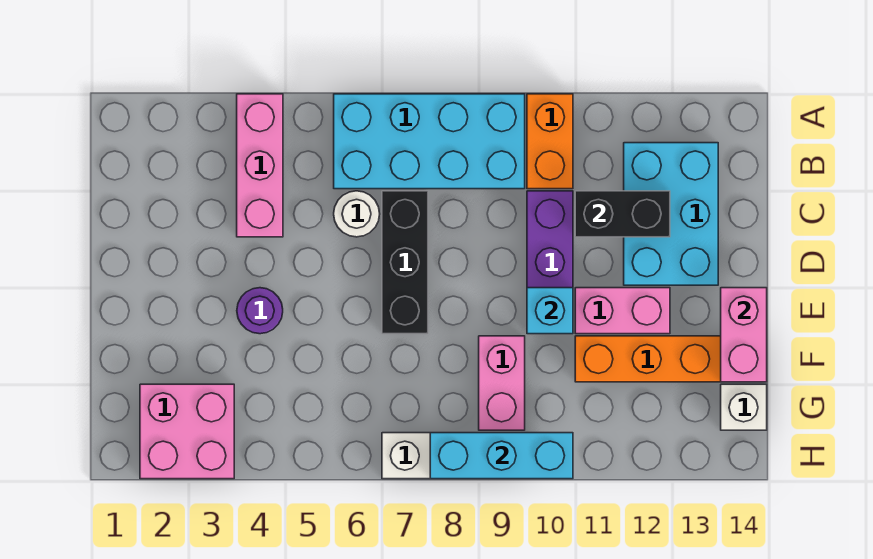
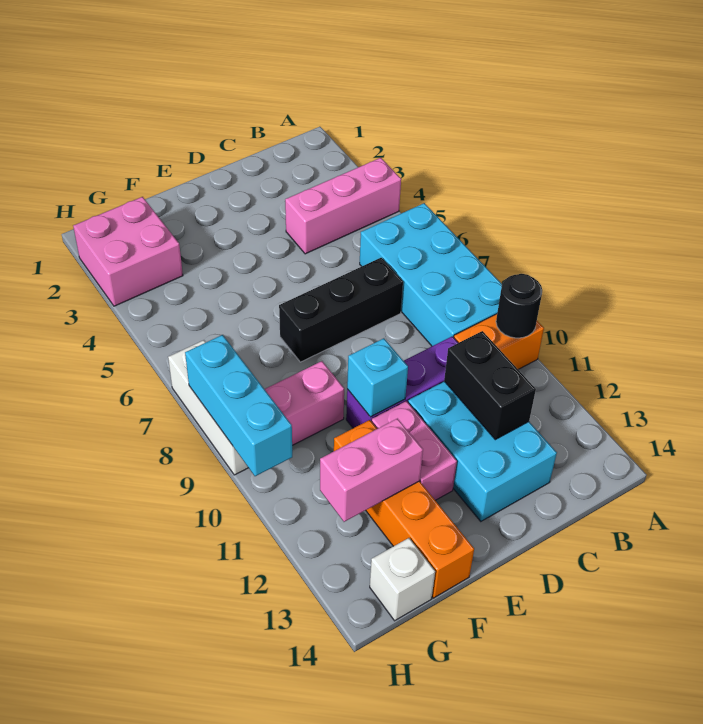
none -> black round brick A10 level 2
cyan brick B12:D13 level 1 -> cyan brick C11:D13 level 1
white round brick C6 level 1 -> none
purple round brick E4 level 1 -> none
pink brick E14:F14 level 2 -> pink brick F12:G12 level 2

